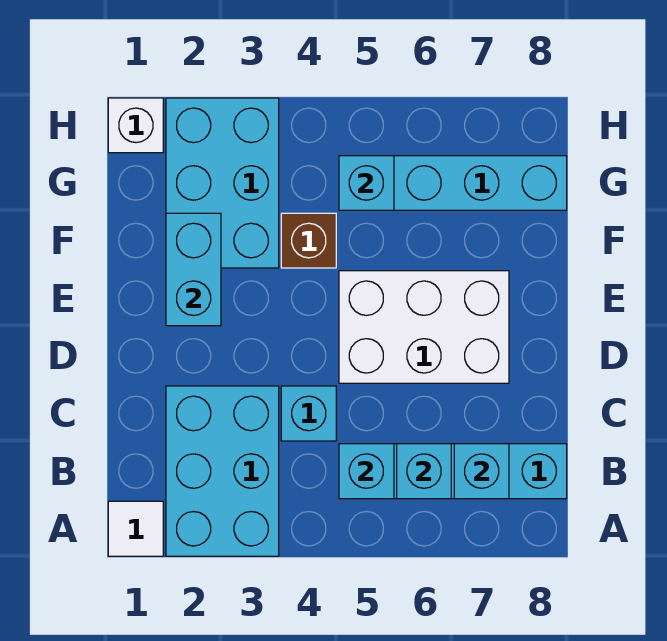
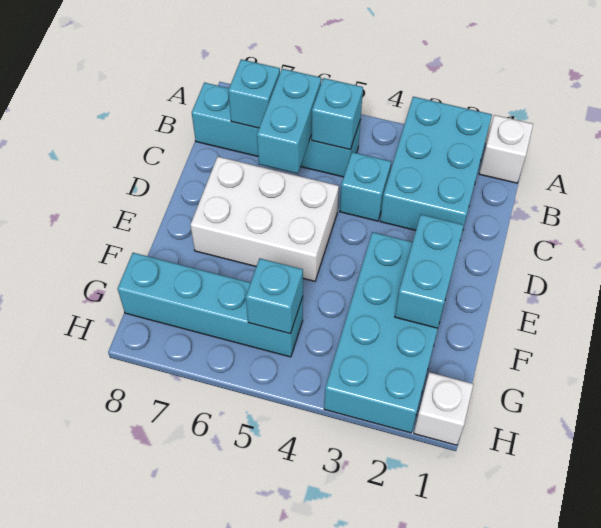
white tile A1 level 1 -> white brick A1 level 1
cyan brick B6 level 2 -> cyan brick B6:C6 level 2
cyan brick F2:H3 level 1 -> cyan brick E2:H3 level 1
brown brick F4 level 1 -> none

